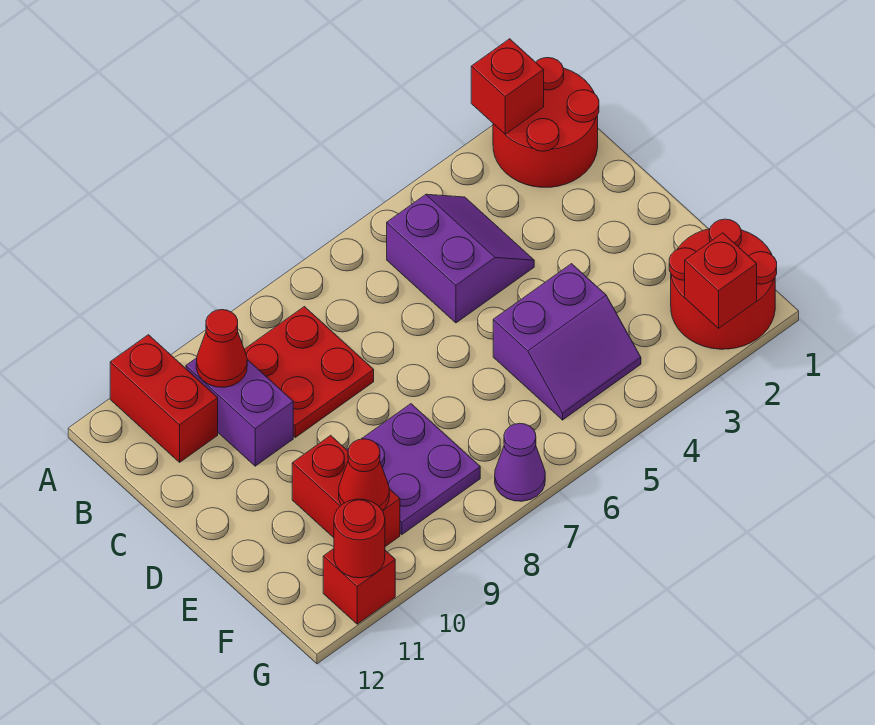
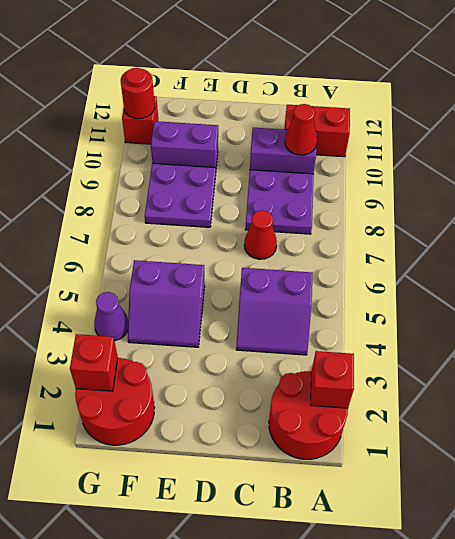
red plate B8:C9 level 1 -> purple plate B8:C9 level 1
purple slope E4:F5 level 1 top E -> purple slope E4:F5 level 1 top 5
red brick E10:F10 level 1 -> purple brick E10:F10 level 1
red cone F10 level 2 -> red cone C7 level 1
purple cone G7 level 1 -> purple cone G4 level 1

